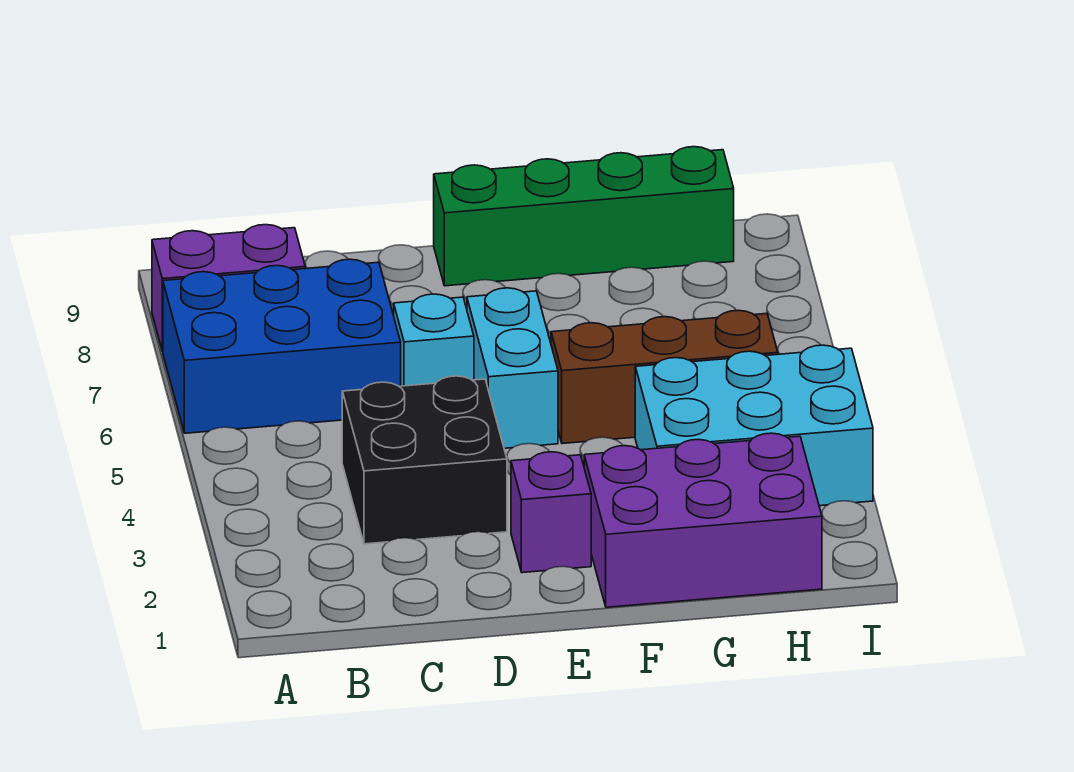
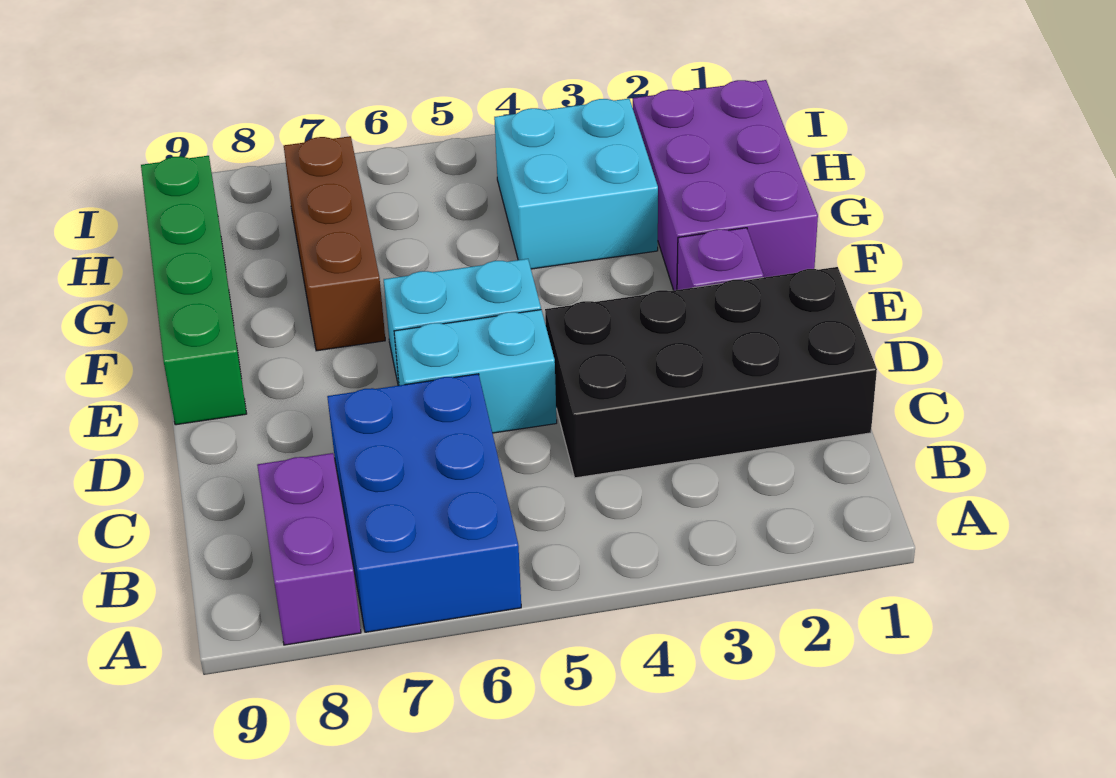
black brick C3:D4 level 1 -> black brick C1:D4 level 1
cyan brick D6 level 1 -> cyan brick D5:D6 level 1
brown brick F5:H5 level 1 -> brown brick F7:H7 level 1
cyan brick G3:I4 level 1 -> cyan brick G3:H4 level 1

